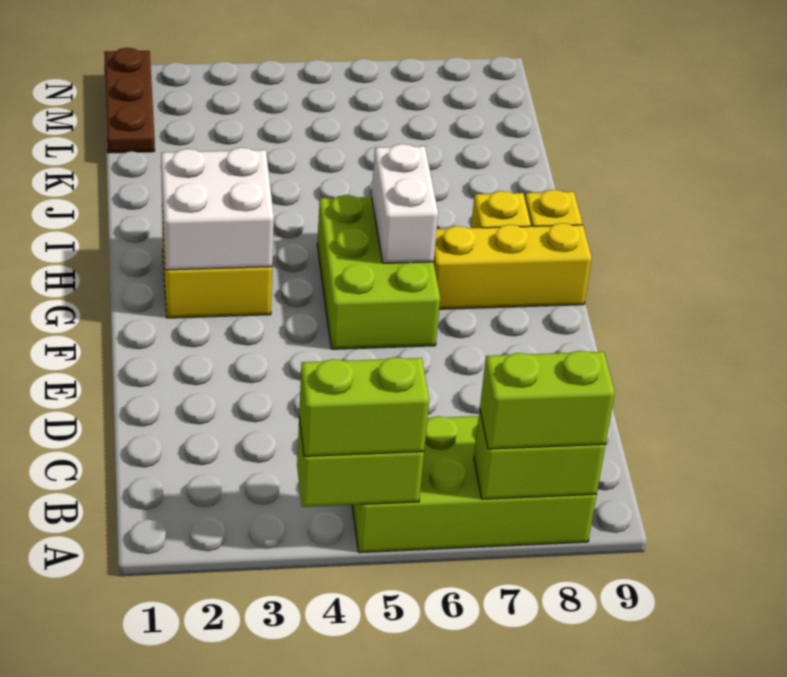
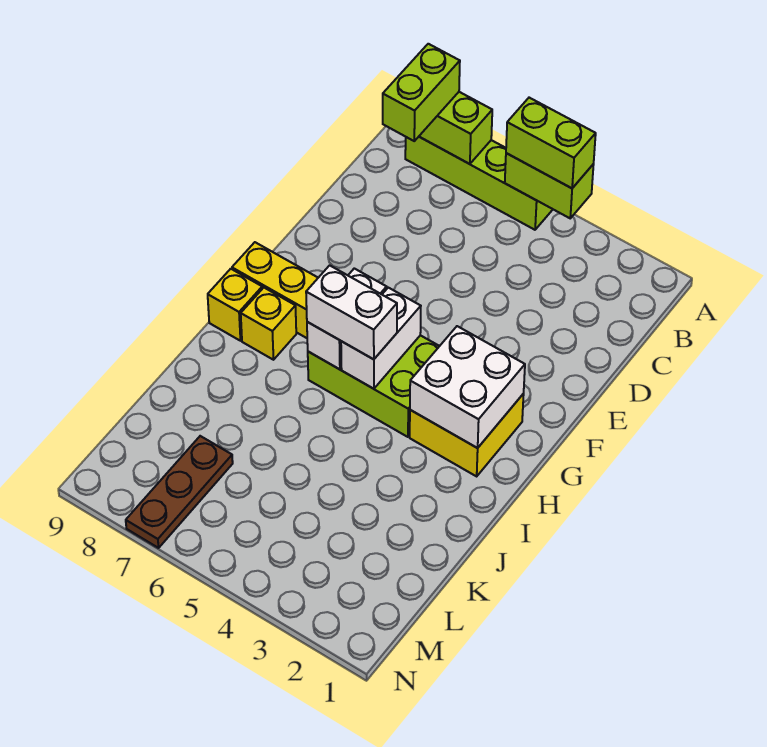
lime brick A5:B8 level 1 -> lime brick A5:A8 level 1
lime brick A7:A8 level 3 -> lime brick A8:B8 level 3
lime brick F5:H6 level 1 -> lime brick G4:H6 level 1
none -> white brick G5:H5 level 2
none -> white brick H5:H6 level 3
brown plate L1:N1 level 1 -> brown plate L7:N7 level 1

